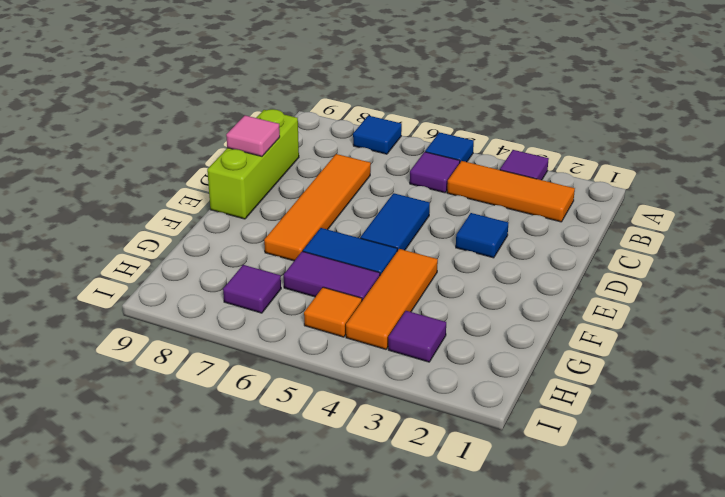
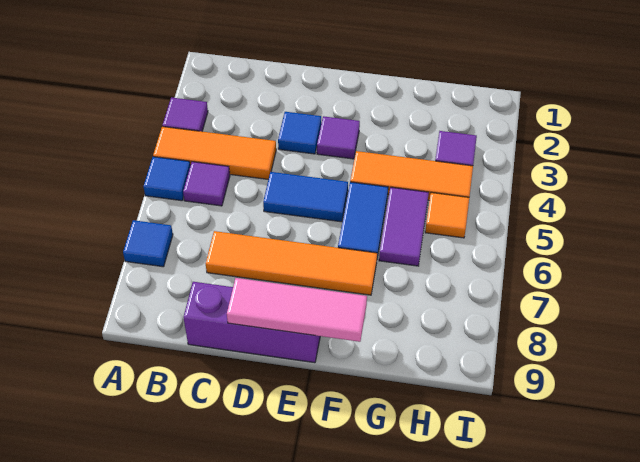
orange tile B2:B4 level 1 -> orange tile A4:C4 level 1
lime brick C9:E9 level 1 -> purple brick C9:E9 level 1
pink tile D9 level 2 -> pink tile D9:F9 level 2
purple tile H7 level 1 -> purple tile E3 level 1

